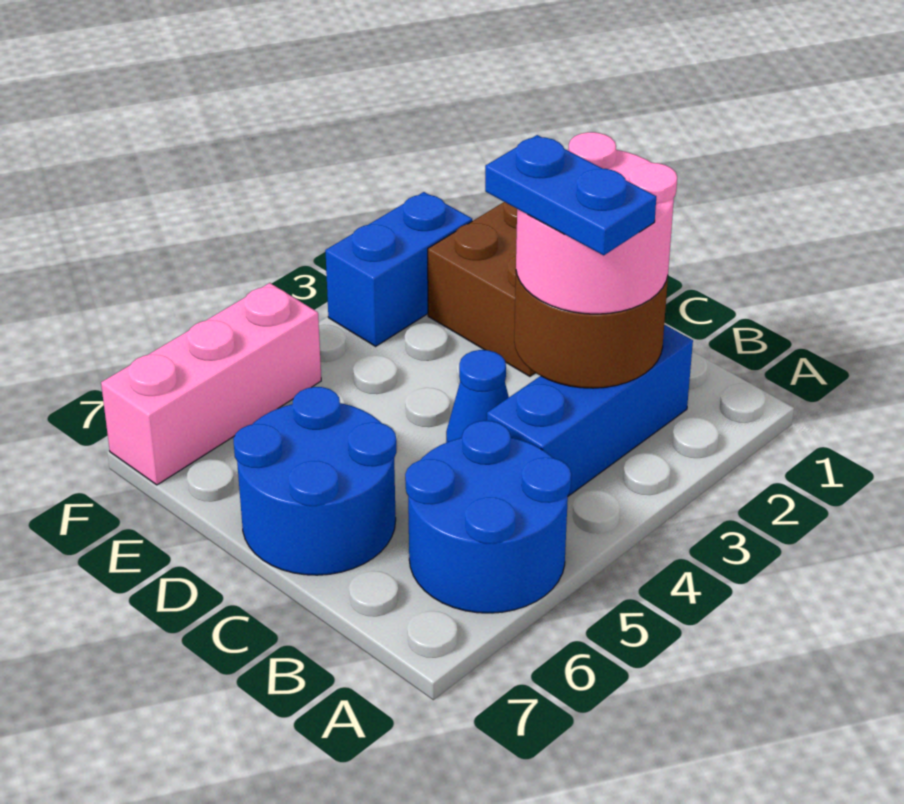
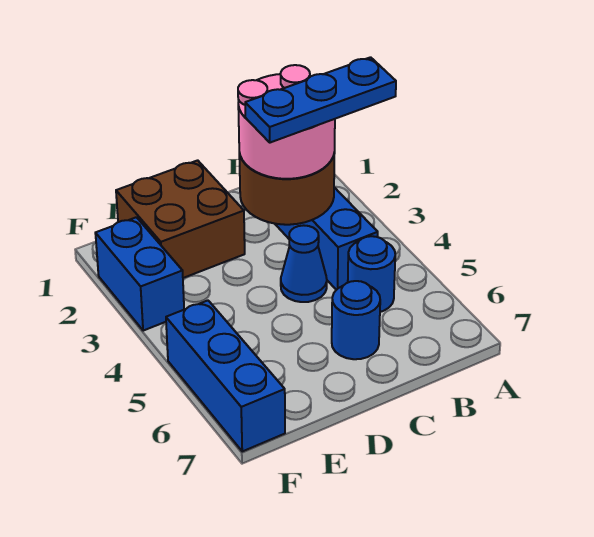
blue round brick A5:B6 level 1 -> blue round brick B5 level 1
blue plate B3:C3 level 4 -> blue plate A3:C3 level 4
blue round brick C6:D7 level 1 -> blue round brick C6 level 1
pink brick F5:F7 level 1 -> blue brick F5:F7 level 1

